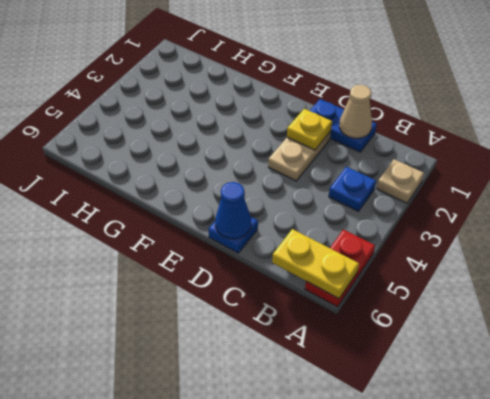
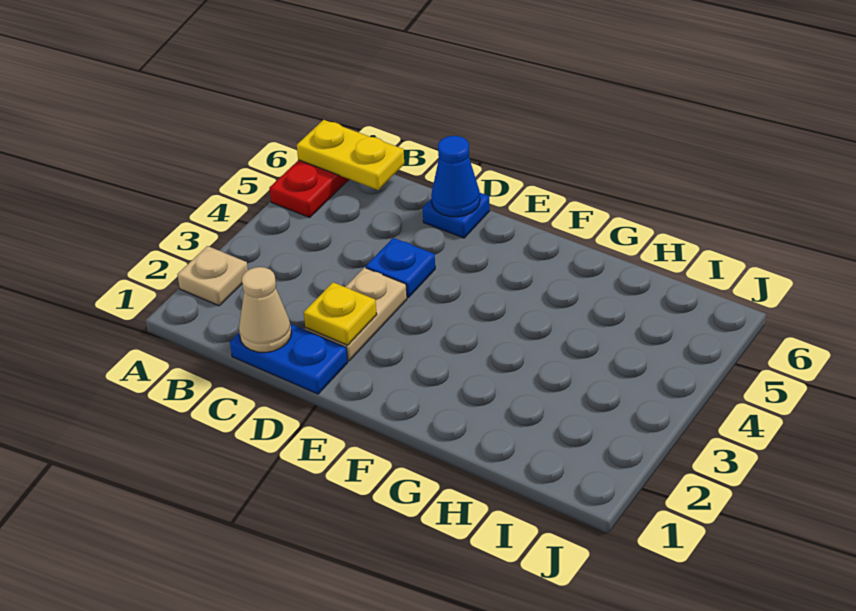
blue plate B3 level 1 -> blue plate D4 level 1

